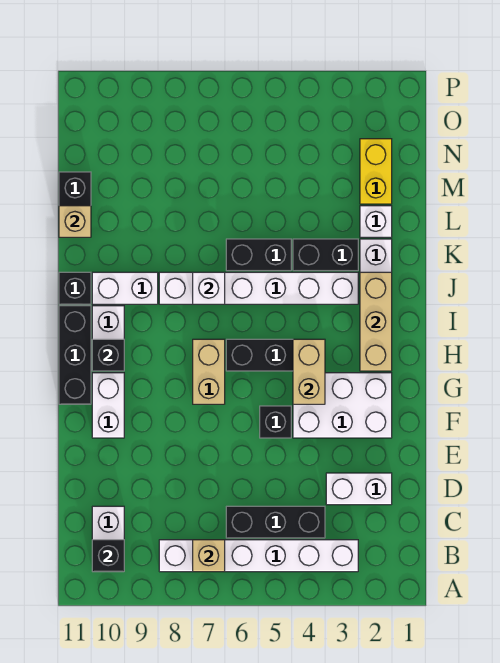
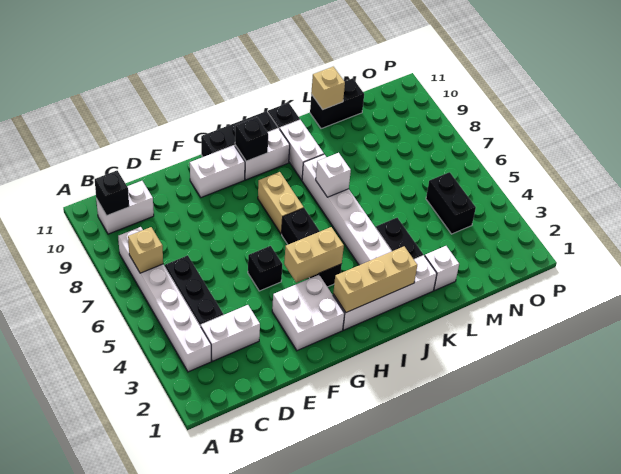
white brick D2:D3 level 1 -> white brick C3:D3 level 1
white brick F2:G4 level 1 -> white brick F2:G3 level 1
tan brick G7:H7 level 1 -> tan brick H7:H8 level 1
black brick K5:K6 level 1 -> black brick N4:N5 level 1
yellow brick M2:N2 level 1 -> none

